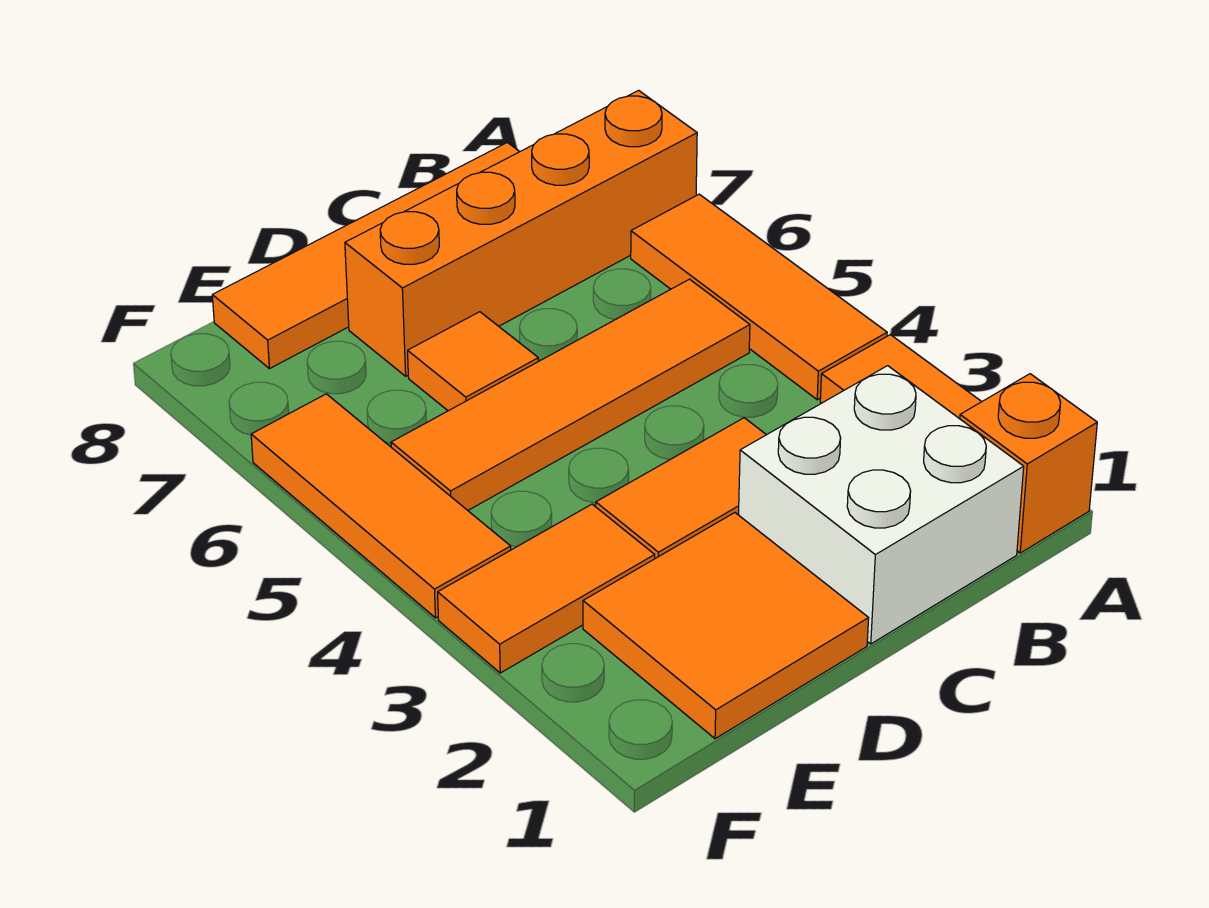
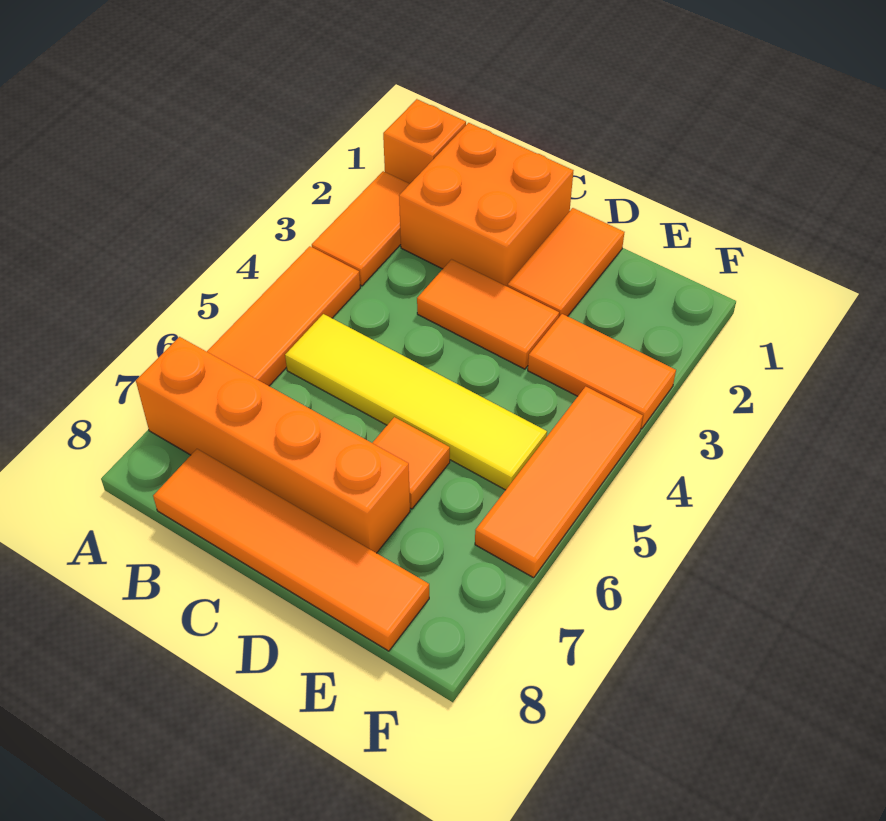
white brick B1:C2 level 1 -> orange brick B1:C2 level 1
orange tile B5:E5 level 1 -> yellow tile B5:E5 level 1
orange tile D1:E2 level 1 -> orange tile D1:D2 level 1

